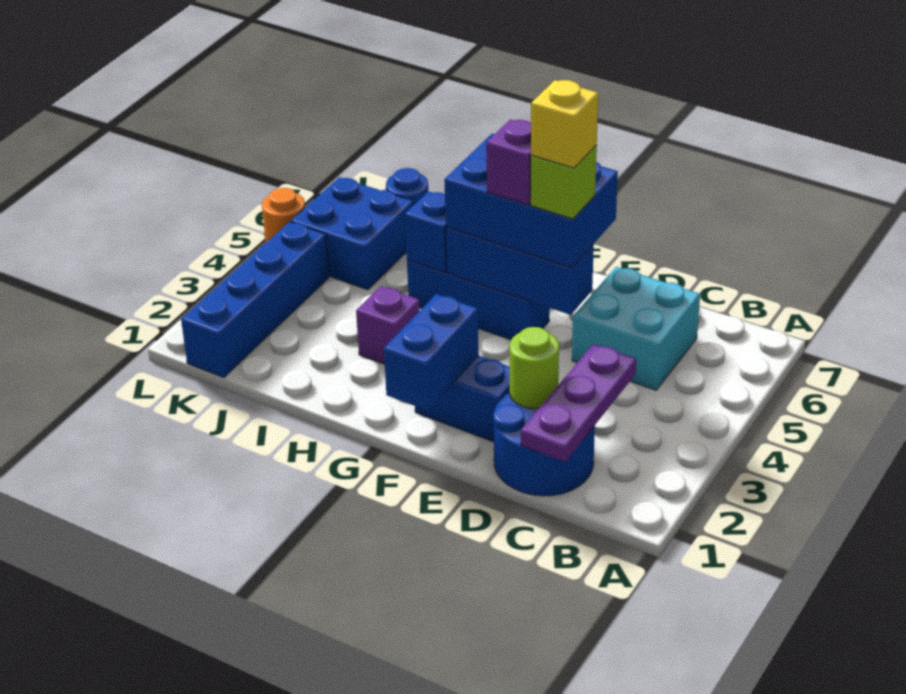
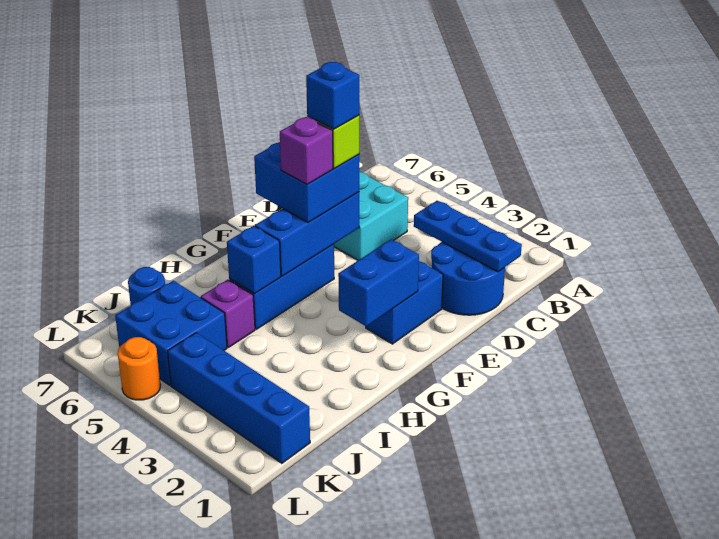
purple plate C1:C3 level 2 -> blue plate C1:C3 level 2
lime round brick D2 level 2 -> none
blue brick E5:G6 level 3 -> blue brick E5:F6 level 3
yellow brick E5 level 5 -> blue brick E5 level 5
blue brick F1:F2 level 2 -> blue brick F2:G2 level 2
purple brick H3 level 1 -> purple brick I5 level 1

